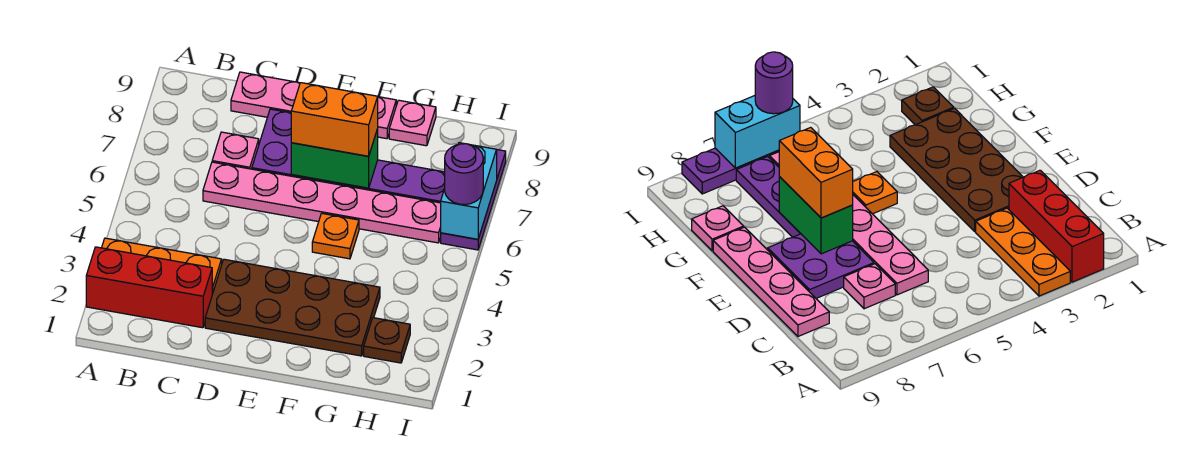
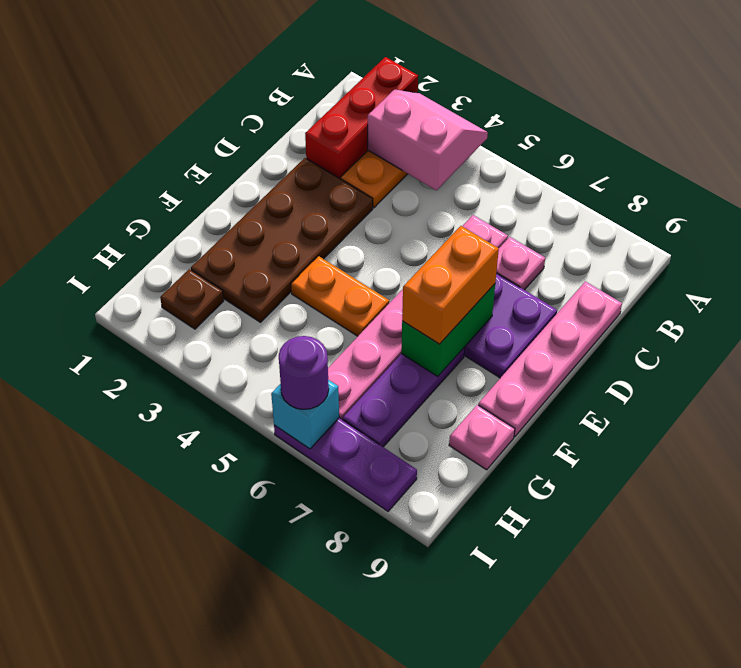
none -> pink slope A3:B4 level 2 top B
orange plate F5 level 1 -> orange plate F4:F5 level 1
cyan brick I6:I7 level 2 -> cyan brick I6 level 2

